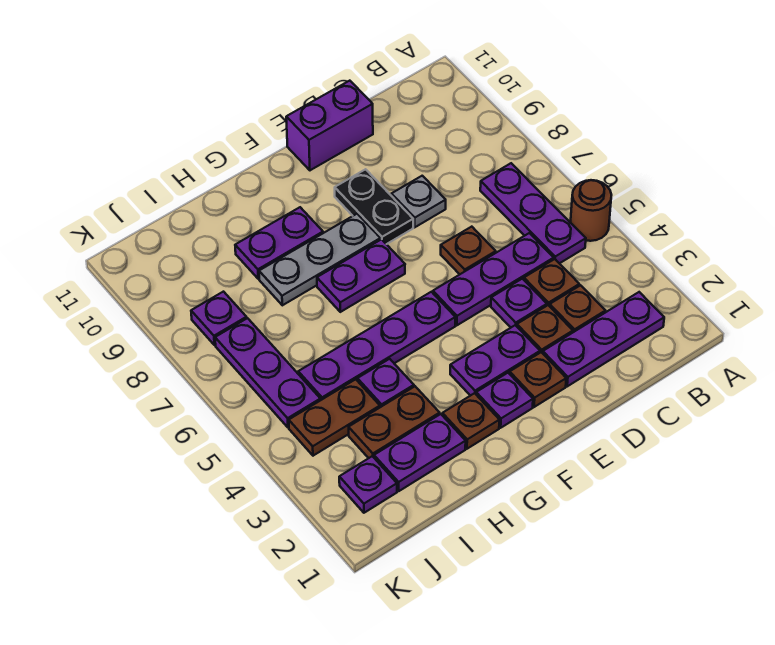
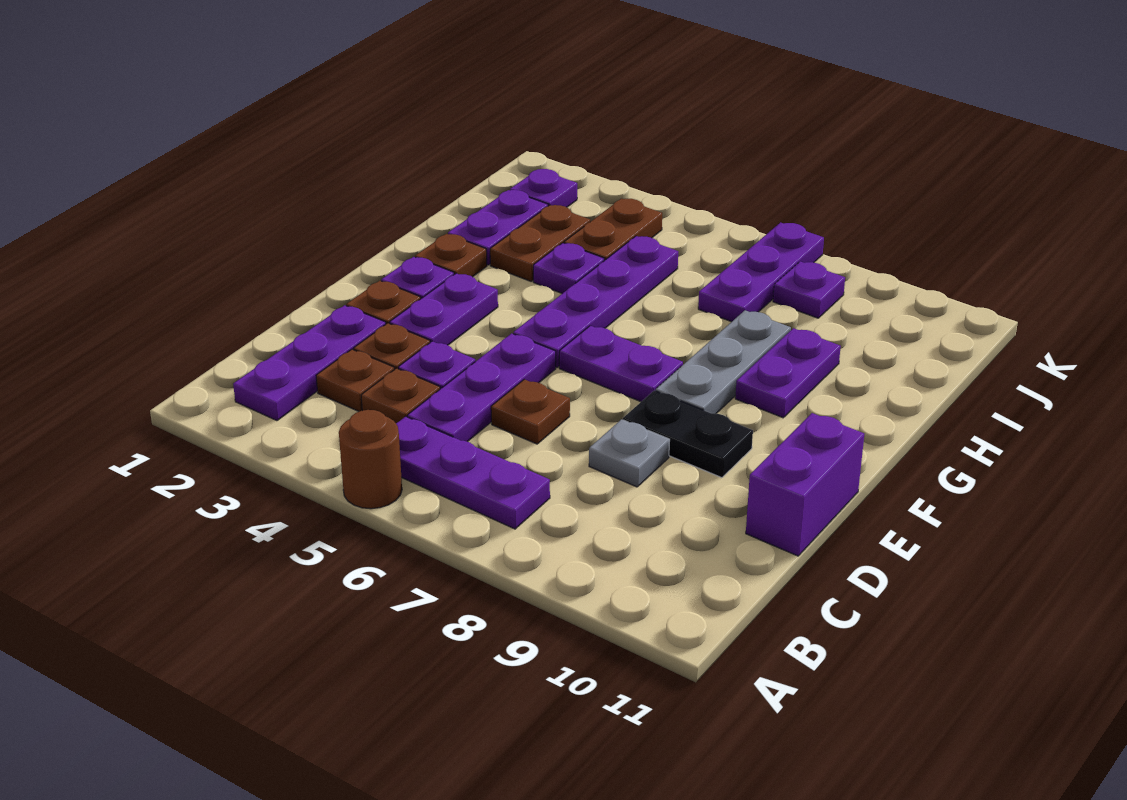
purple plate F7:G7 level 1 -> purple plate F6:F7 level 1
purple plate J5:J7 level 1 -> purple plate I7:K7 level 1

